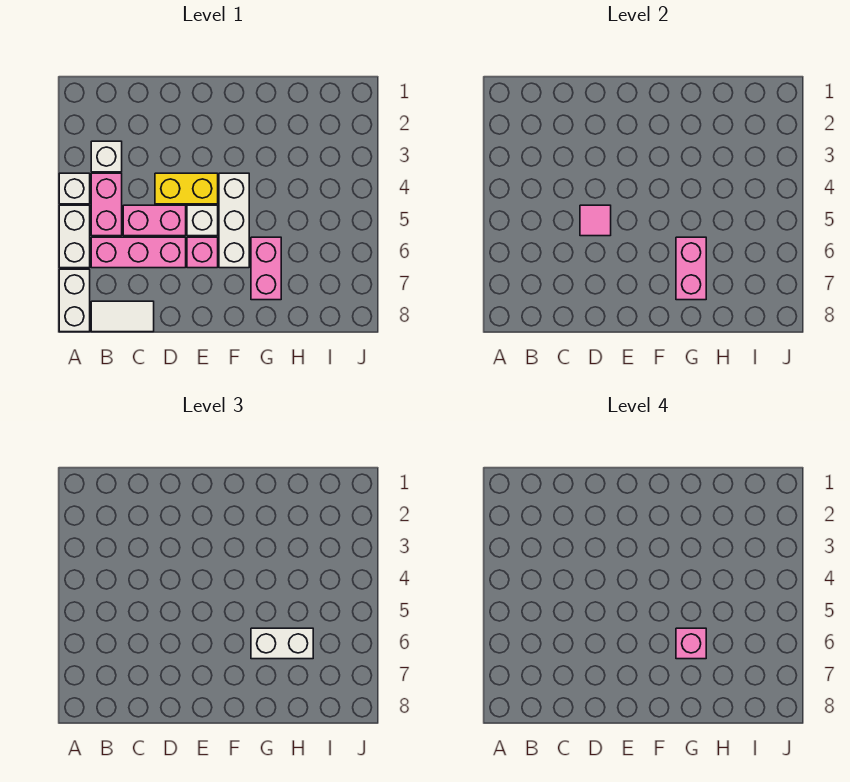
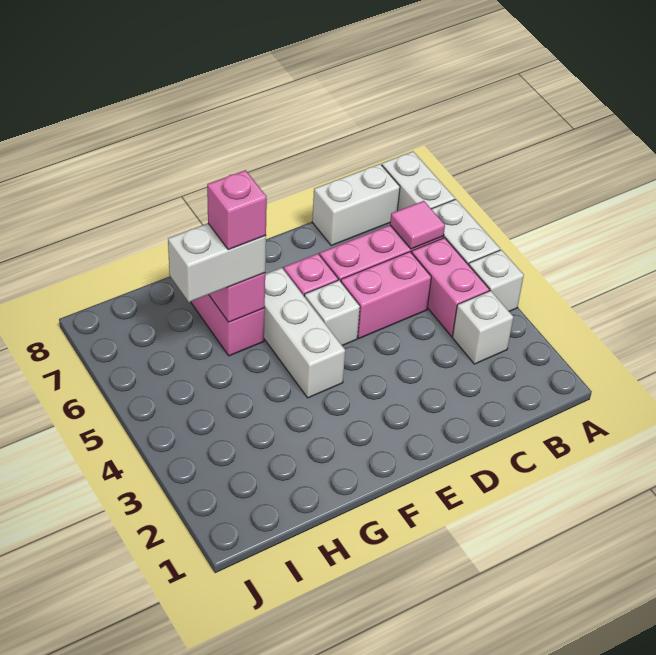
white tile B8:C8 level 1 -> white brick B8:C8 level 1
yellow brick D4:E4 level 1 -> none
pink tile D5 level 2 -> pink tile B6 level 2

